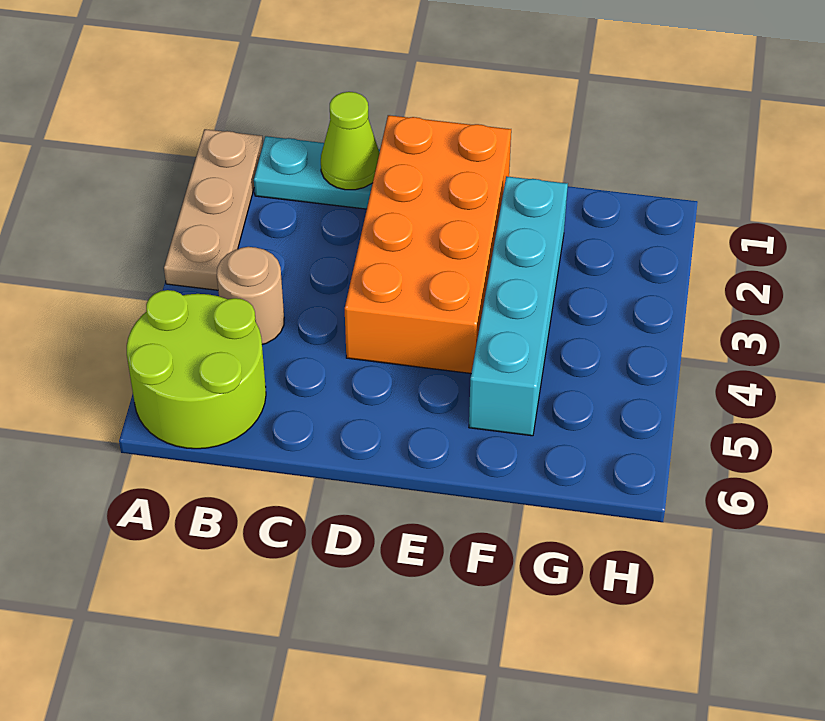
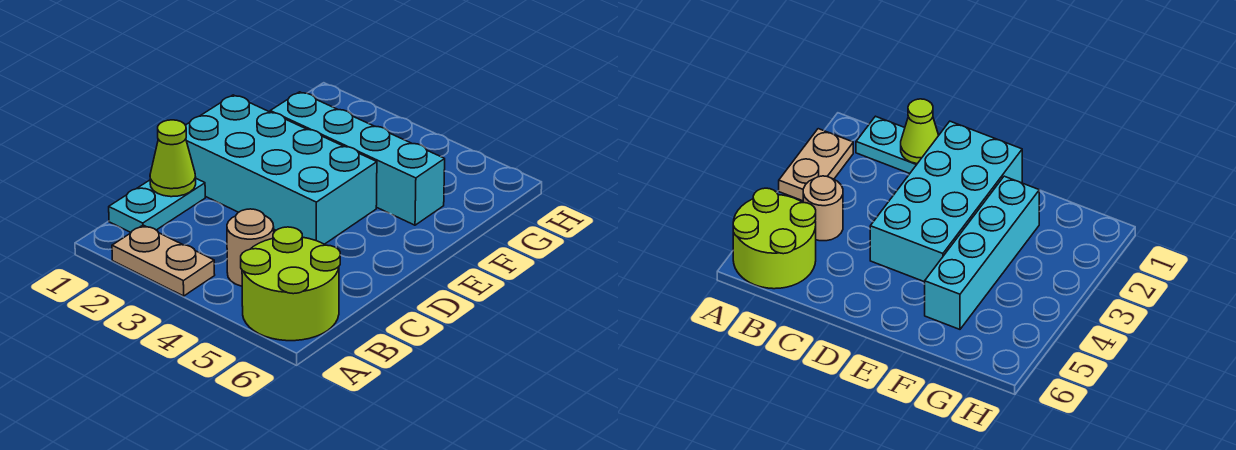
tan plate A1:A3 level 1 -> tan plate A2:A3 level 1
orange brick D1:E4 level 1 -> cyan brick D1:E4 level 1

